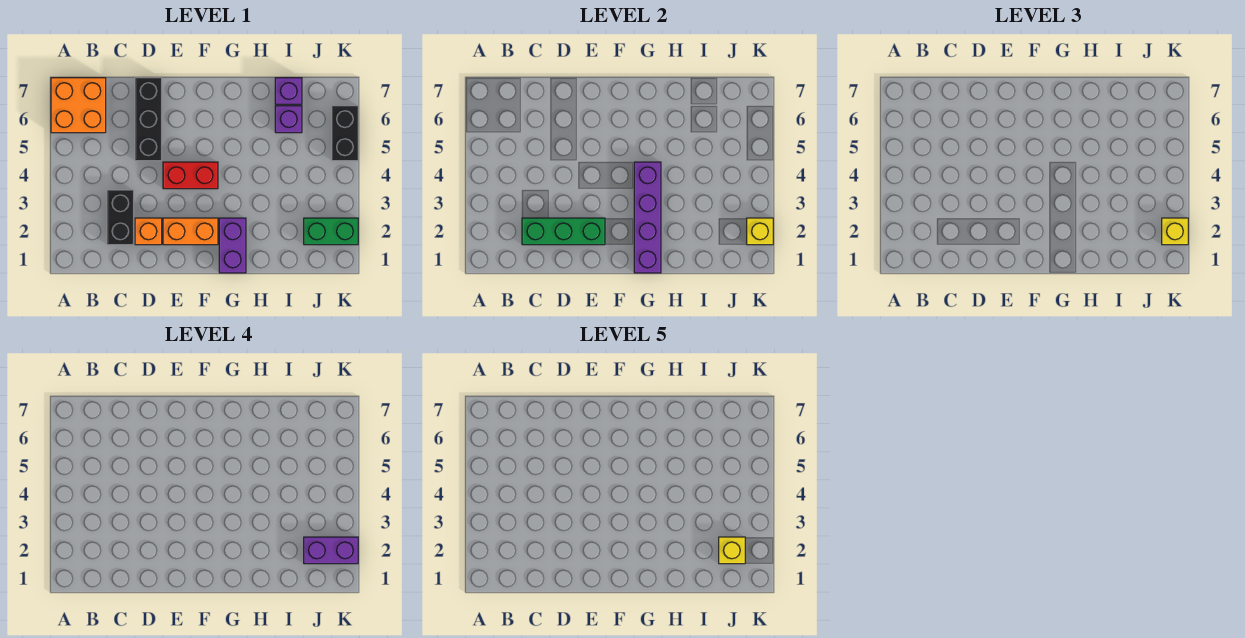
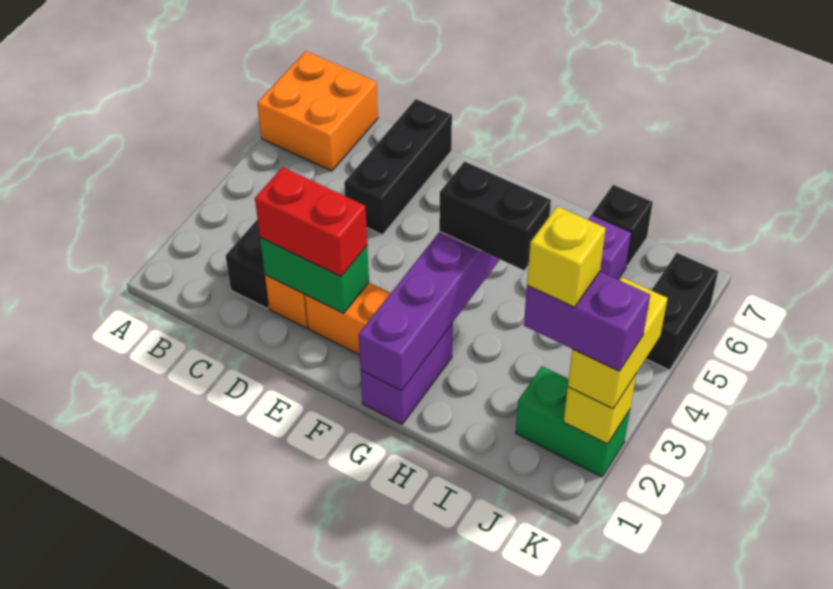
green brick C2:E2 level 2 -> green brick D2:E2 level 2
red brick E4:F4 level 1 -> red brick D2:E2 level 3
none -> black brick G4:H4 level 3
purple brick I7 level 1 -> black brick I7 level 1
yellow brick K2 level 3 -> yellow brick K2:K3 level 3

